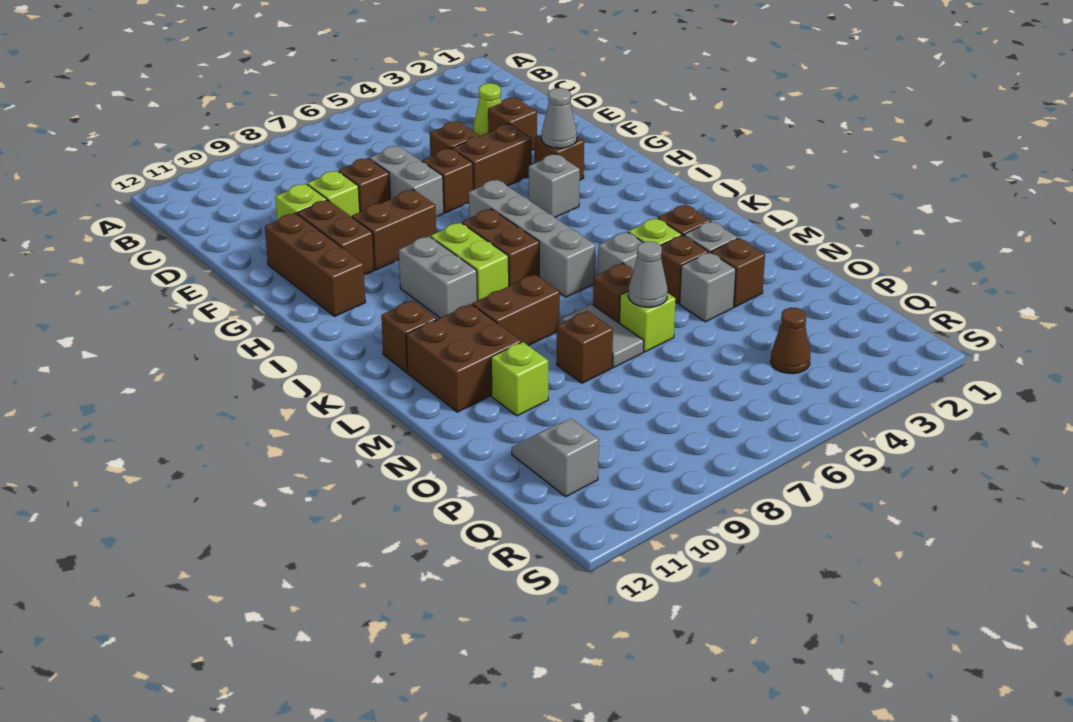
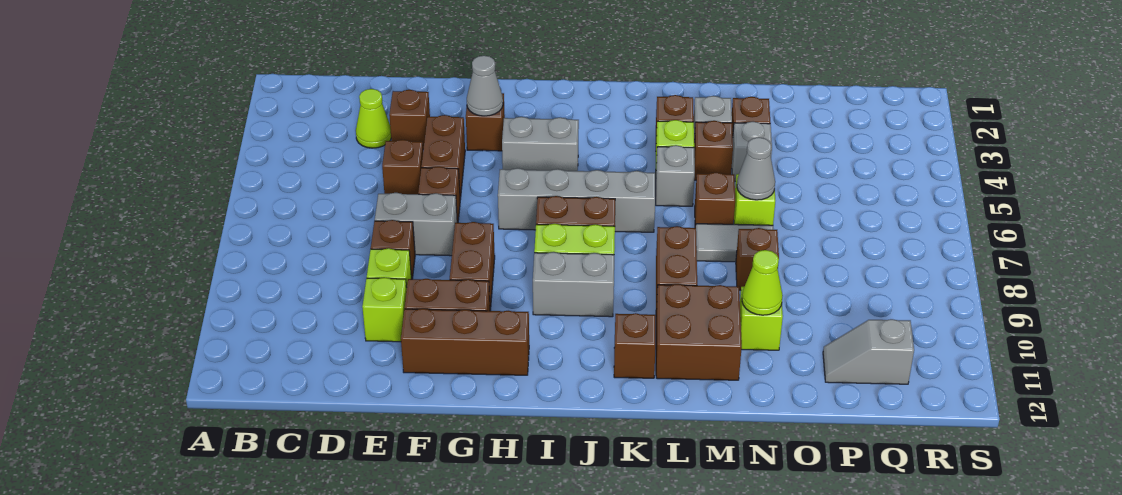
grey brick H4 level 1 -> grey brick H4:I4 level 1
none -> lime cone N10 level 2
brown cone Q4 level 1 -> none

